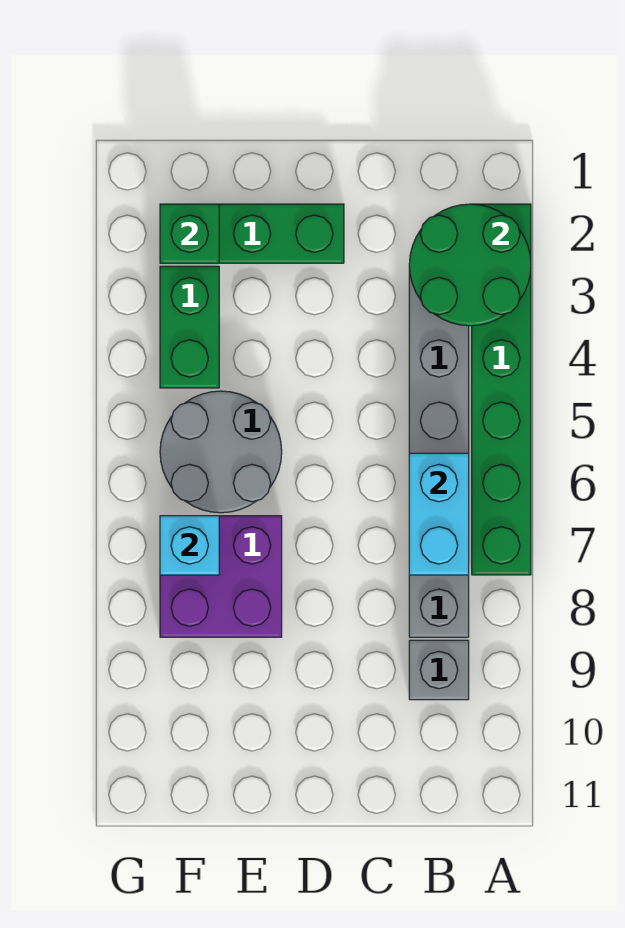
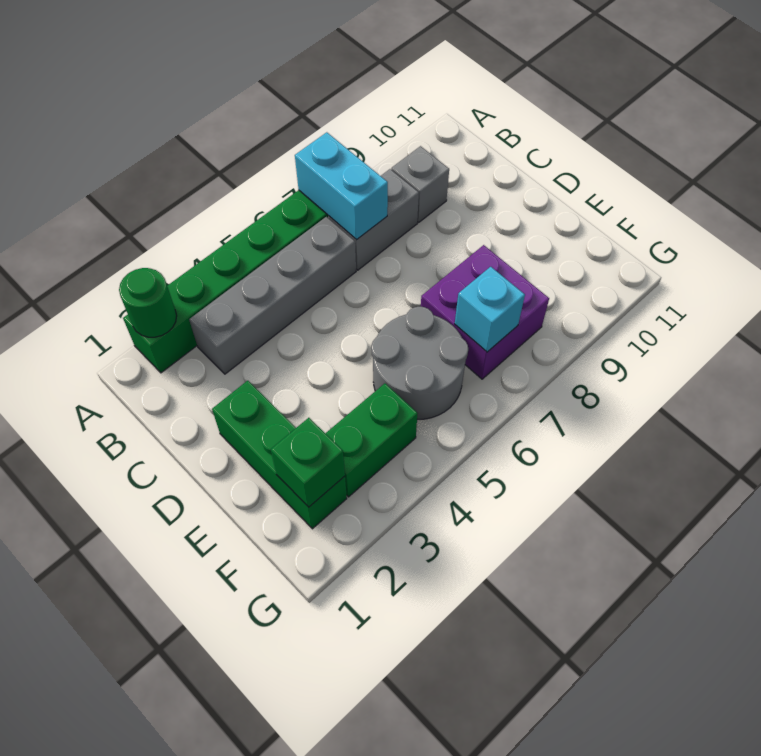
green round brick A2:B3 level 2 -> green round brick A2 level 2
cyan brick B6:B7 level 2 -> cyan brick A7:B7 level 2

